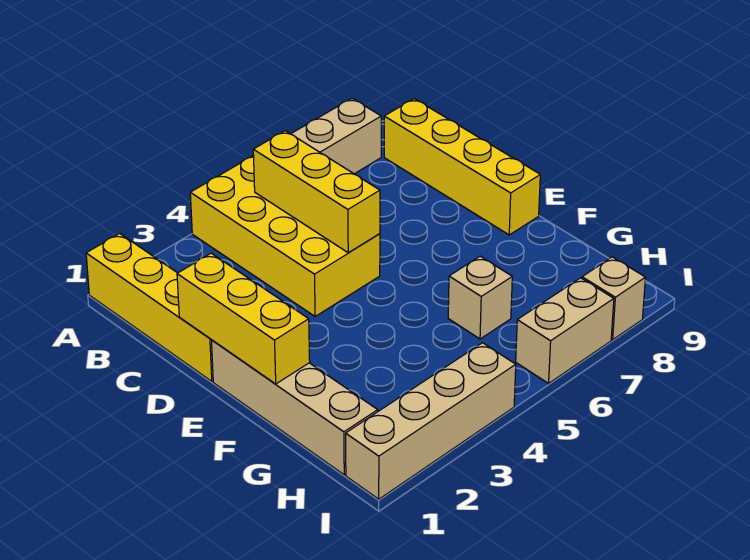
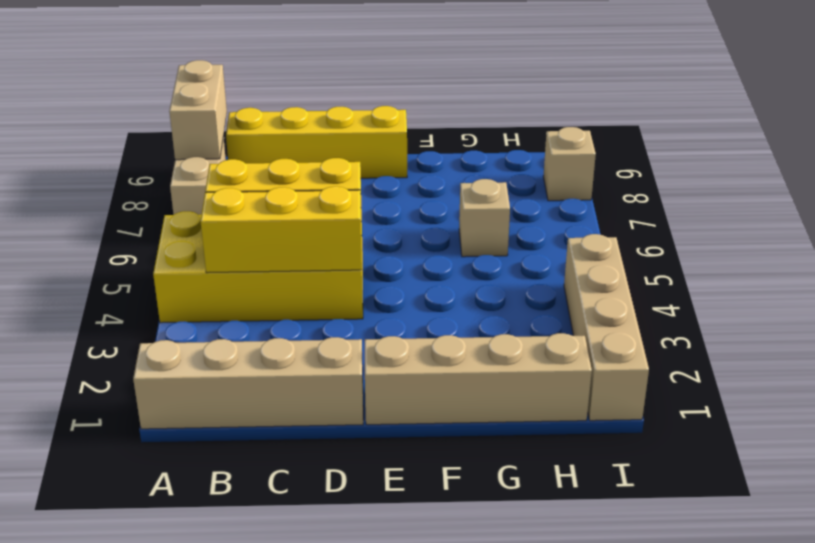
yellow brick A1:D1 level 1 -> tan brick A1:D1 level 1
yellow brick D1:F1 level 2 -> yellow brick B4:D4 level 2
tan brick I6:I7 level 1 -> tan brick A8:A9 level 2

